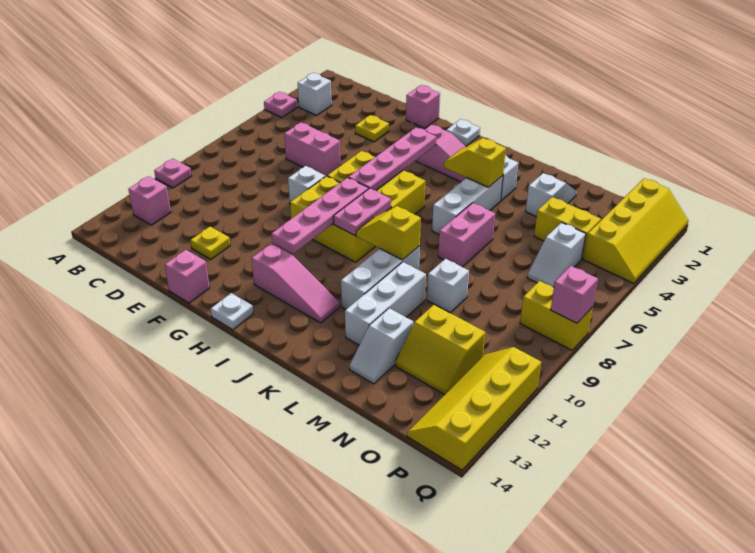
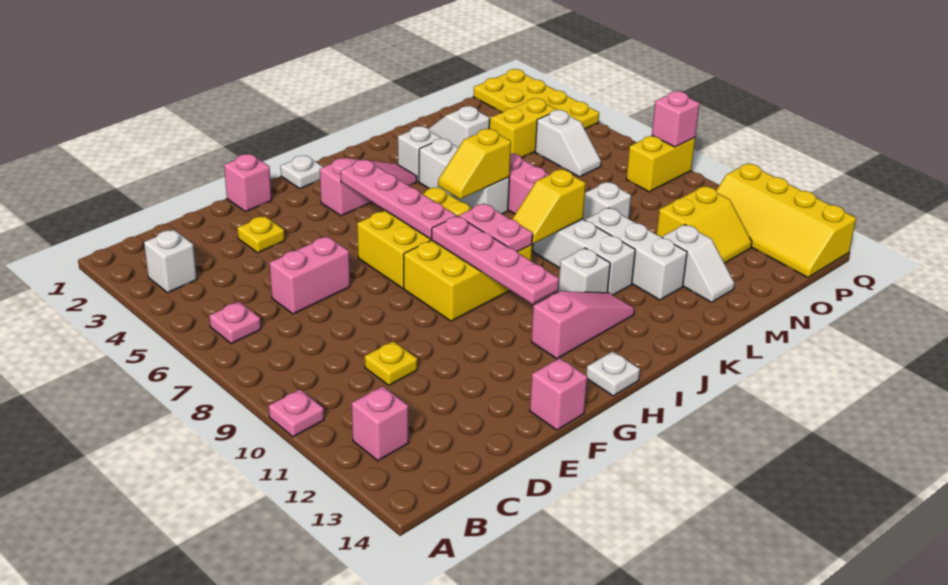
pink plate A4 level 1 -> pink plate B6 level 1
yellow plate E12 level 1 -> yellow plate D10 level 1
white brick F8 level 1 -> white brick J11 level 1
yellow slope J4:K4 level 2 top K -> yellow slope J6:K6 level 2 top K
yellow slope P1:Q4 level 1 top P -> yellow plate P1:Q4 level 1

